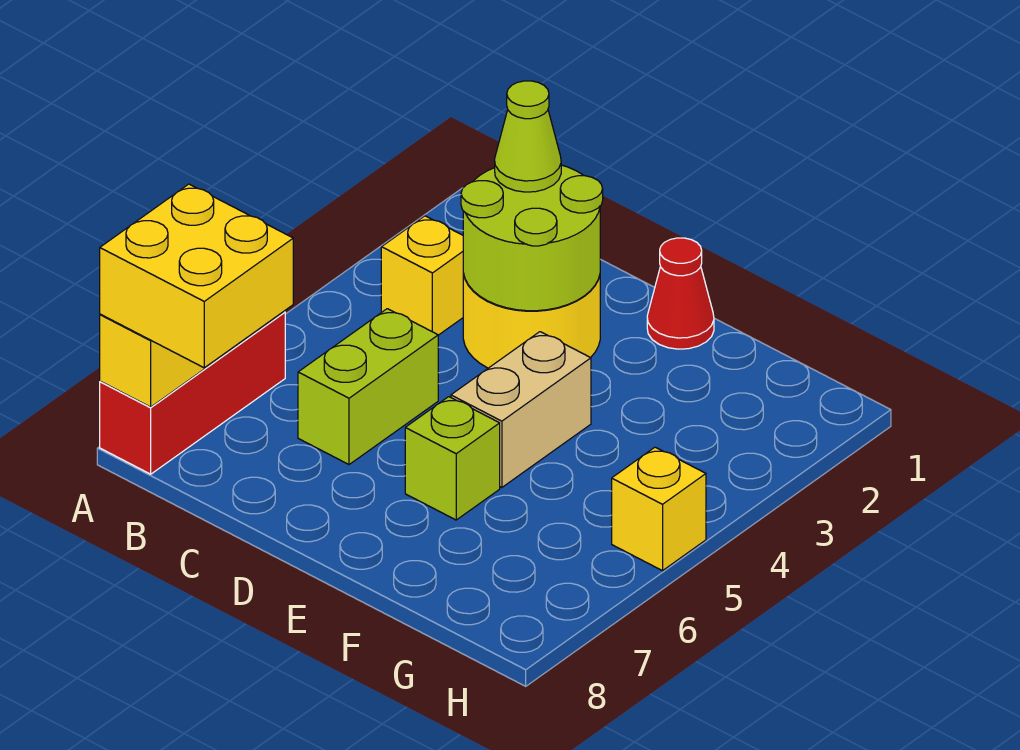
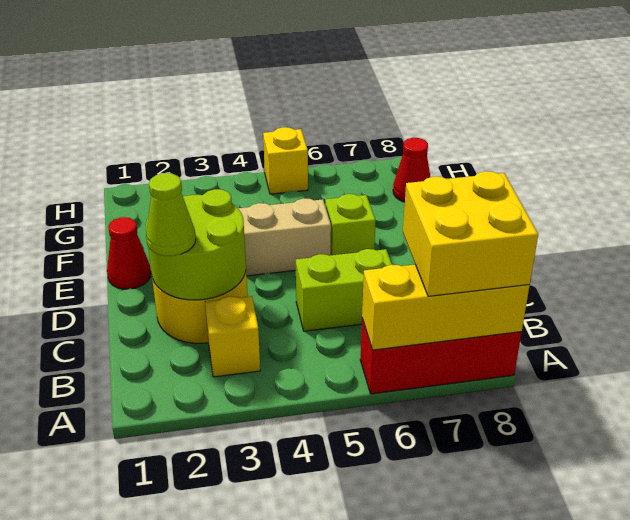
none -> red cone G8 level 1

